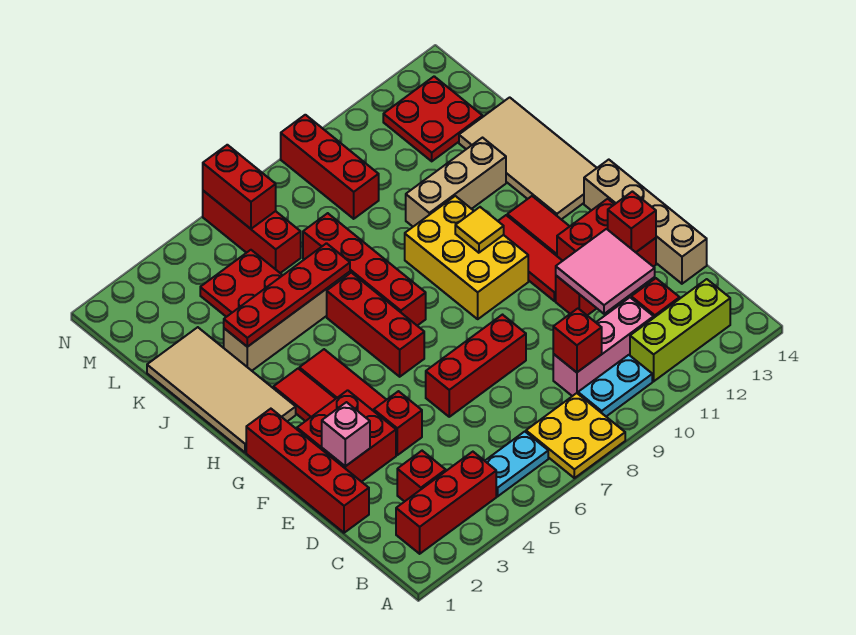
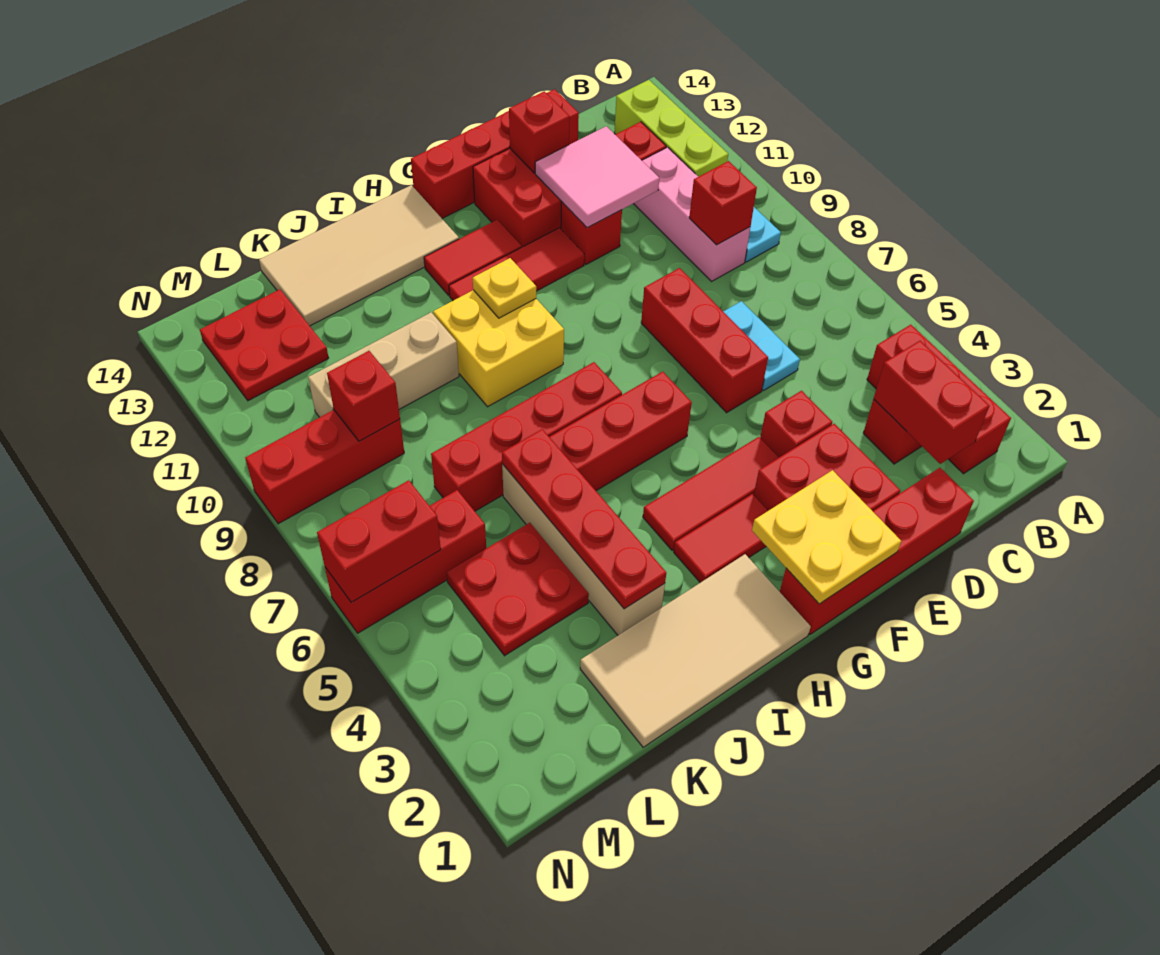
yellow plate A7:B8 level 1 -> yellow plate F1:G2 level 2
cyan plate B5:B6 level 1 -> cyan plate D6:D7 level 1
none -> red brick C2:C3 level 2
tan brick D14:G14 level 1 -> red brick D14:G14 level 1
pink brick E2 level 2 -> none
yellow brick G9:I10 level 1 -> yellow brick H9:I10 level 1
yellow tile H10 level 2 -> yellow plate H10 level 2
tan brick J10:J12 level 1 -> tan brick J10:L10 level 1
none -> red brick L9 level 2

